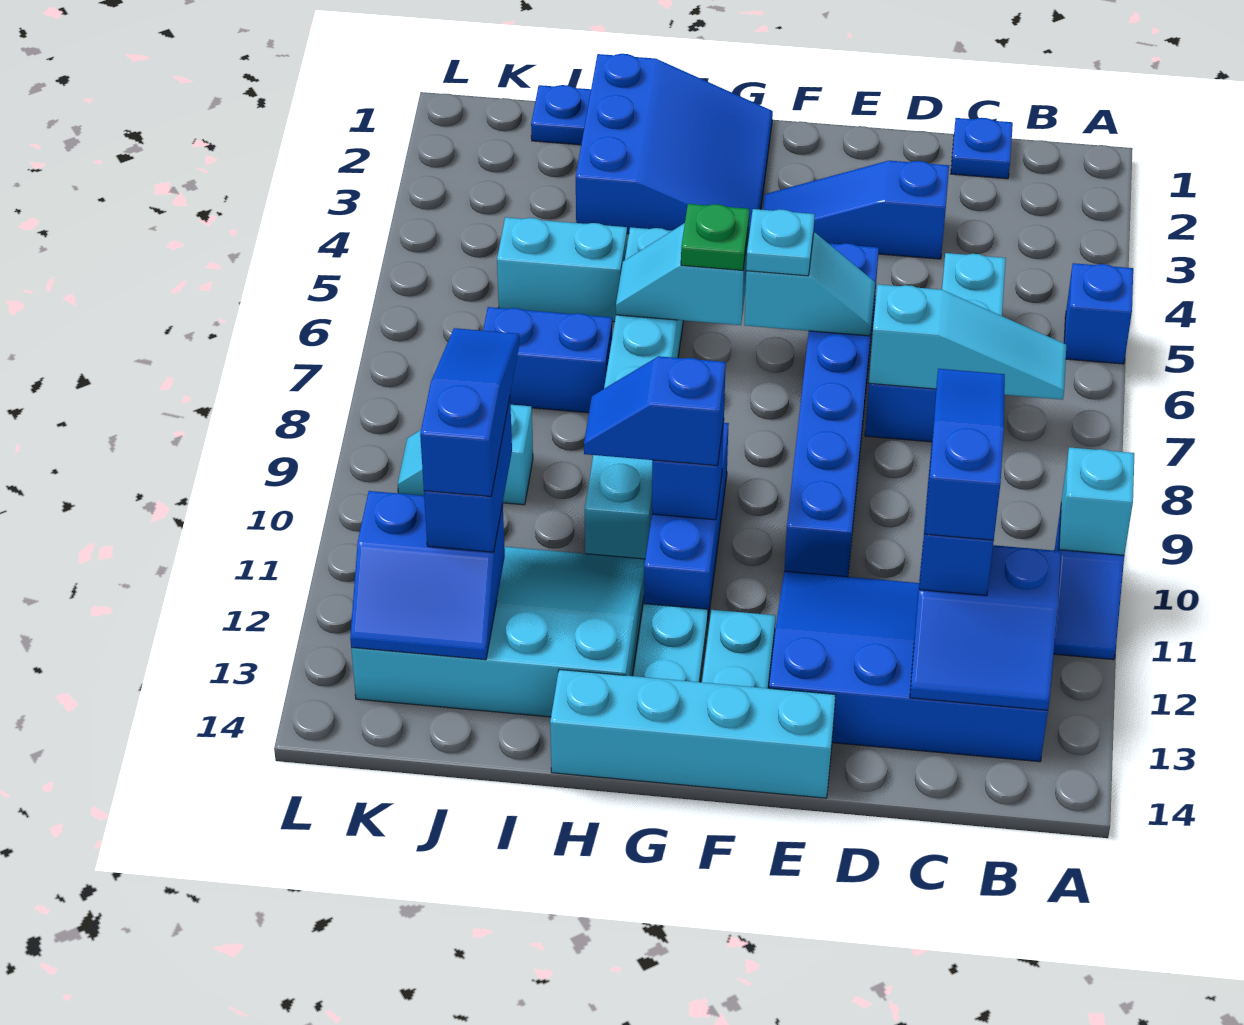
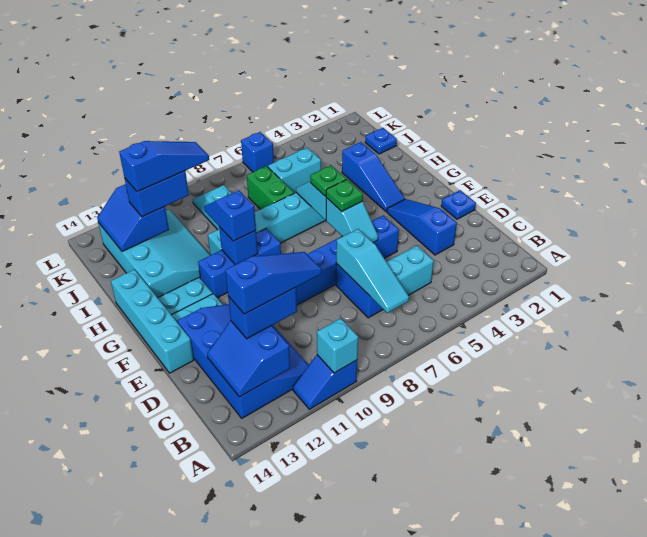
blue brick A5 level 1 -> blue brick L6 level 1
blue plate C1 level 1 -> blue plate E1 level 1
cyan plate F6 level 3 -> green plate F6 level 3
blue slope G1:I3 level 1 top I -> blue slope G3:I3 level 1 top I
cyan brick I5:J5 level 1 -> cyan brick J5:J6 level 1
blue brick I7:J7 level 1 -> green brick I7:J7 level 1

